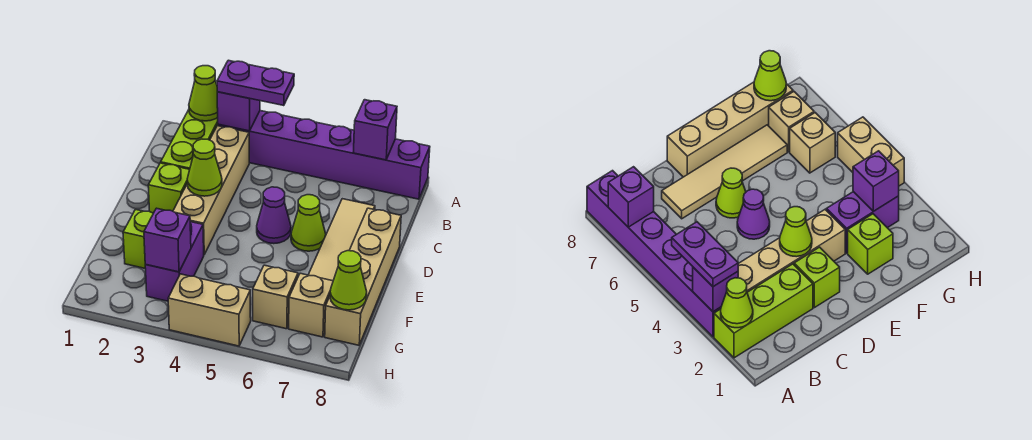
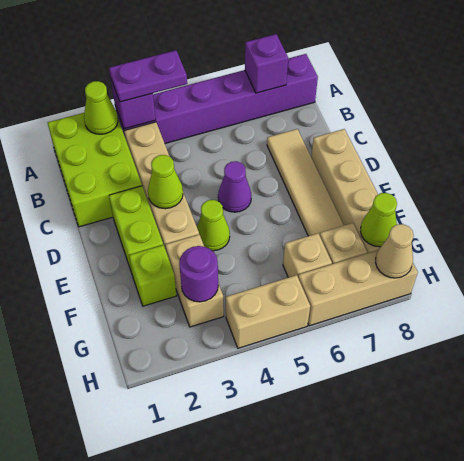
lime brick A2:C2 level 1 -> lime brick A1:C2 level 1
lime brick D2 level 1 -> lime brick D2:E2 level 1
lime cone D6 level 1 -> lime cone E4 level 1
purple brick F3:G3 level 1 -> tan brick F3:G3 level 1
purple brick G3 level 2 -> purple round brick G3 level 2
none -> tan brick H6:H8 level 1
none -> tan cone H8 level 2

